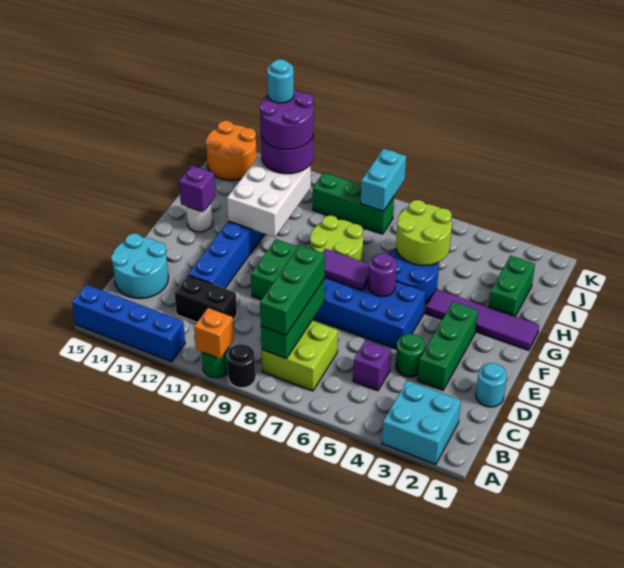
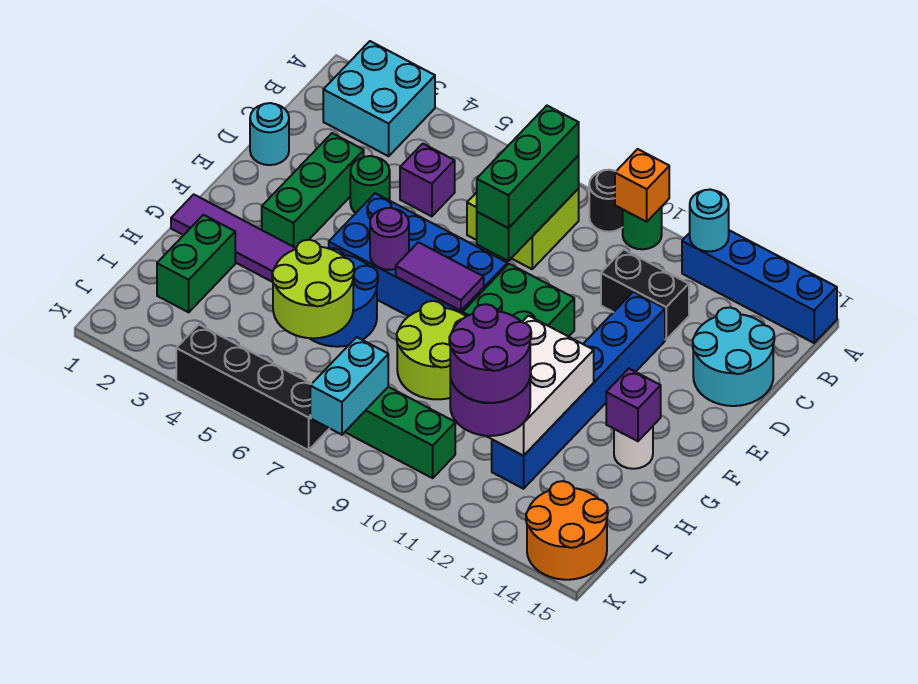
cyan round brick J12 level 5 -> cyan round brick A12 level 2
none -> black brick K4:K7 level 1

